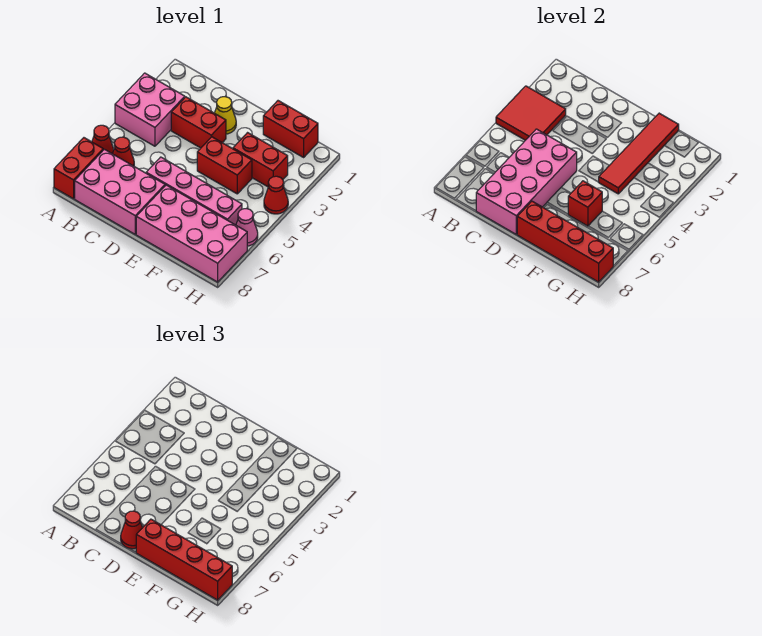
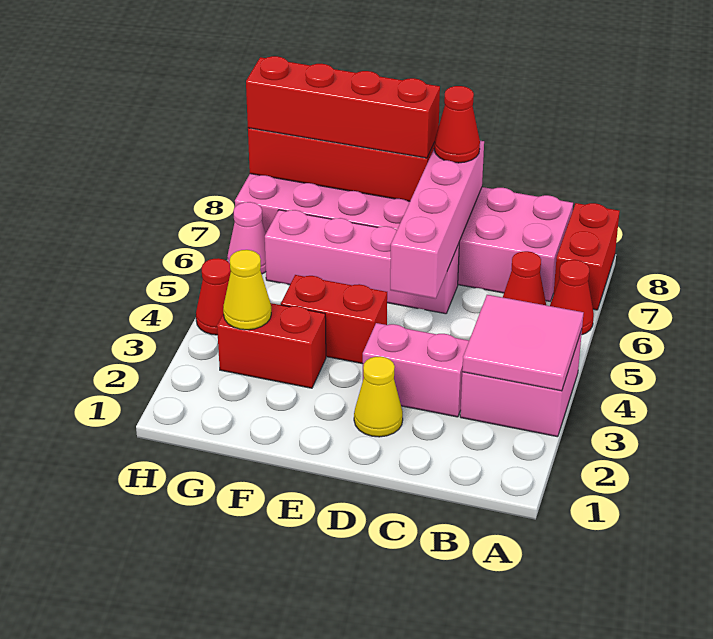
red tile A3:B4 level 2 -> pink tile A3:B4 level 2
red brick C3:D3 level 1 -> pink brick C3:D3 level 1
pink brick C5:D8 level 2 -> pink brick D5:D8 level 2
red brick F1:G1 level 1 -> none
red tile F1:F4 level 2 -> none
red brick F6 level 2 -> none
none -> yellow cone G3 level 2

